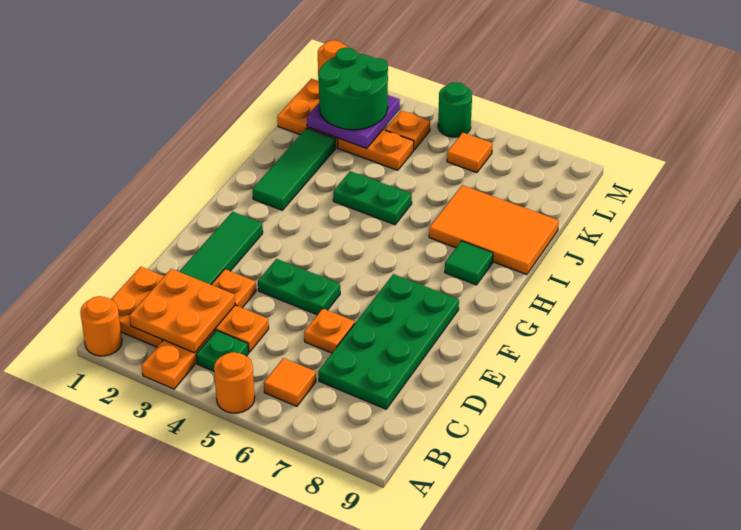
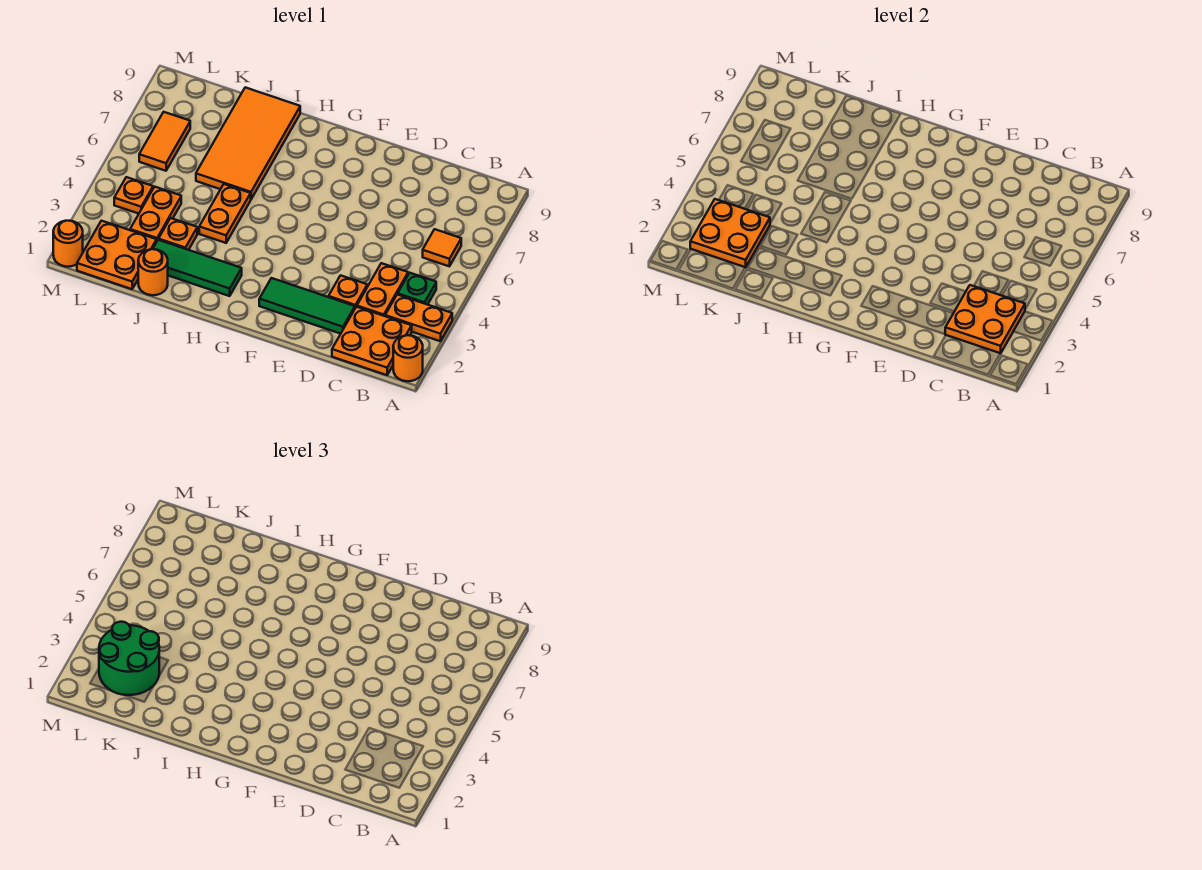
orange round brick A5 level 1 -> orange round brick J1 level 1
green plate C7:F8 level 1 -> none
orange plate D6 level 1 -> orange plate J3 level 1
green plate E4:E5 level 1 -> none
green tile H8 level 1 -> none
green plate I4:I5 level 1 -> orange plate I4:I5 level 1
orange tile I7:J9 level 1 -> orange tile I6:J9 level 1
purple plate K2:L3 level 2 -> orange plate K2:L3 level 2
orange tile L6 level 1 -> orange tile L6:L7 level 1
green round brick M5 level 1 -> none

